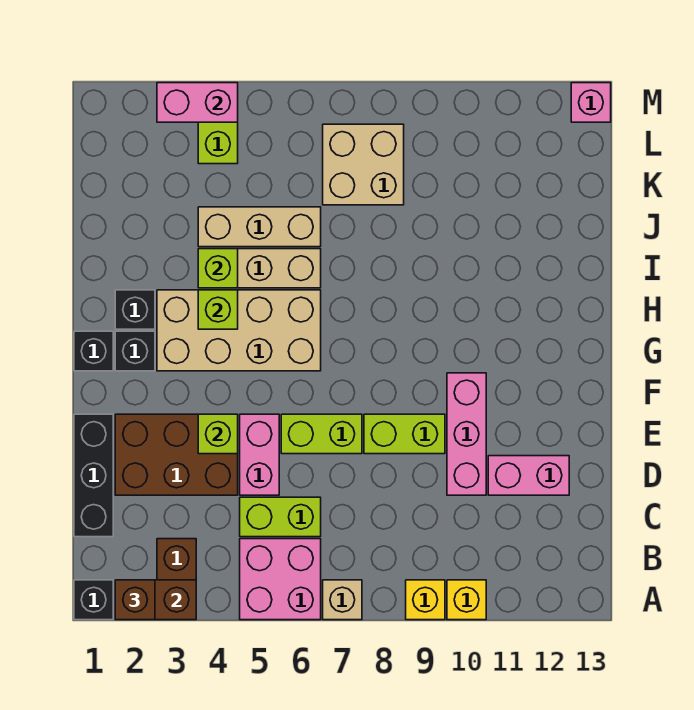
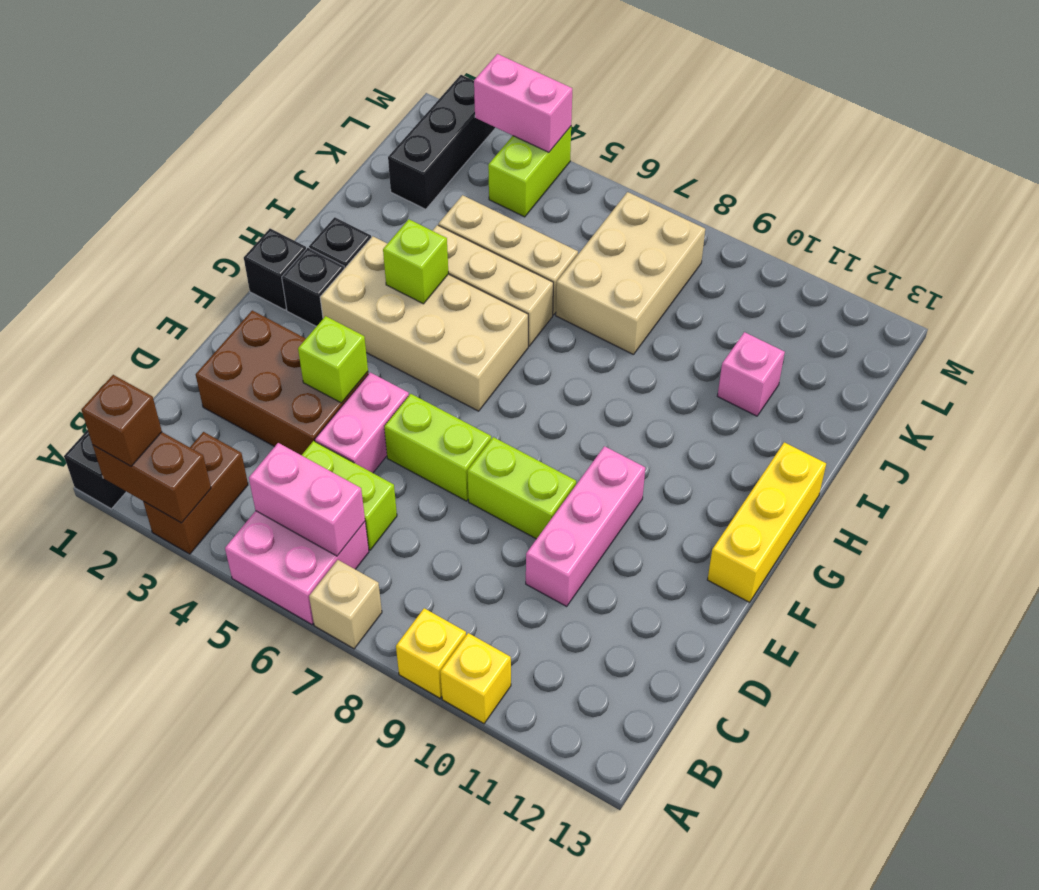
black brick C1:E1 level 1 -> black brick K2:M2 level 1
pink brick D11:D12 level 1 -> pink brick B5:B6 level 2
none -> yellow brick F13:H13 level 1
lime brick I4 level 2 -> none
tan brick K7:L8 level 1 -> tan brick J7:L8 level 1
pink brick M13 level 1 -> pink brick J11 level 1

